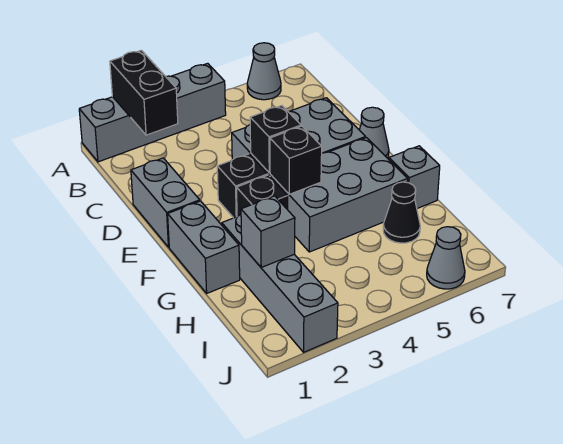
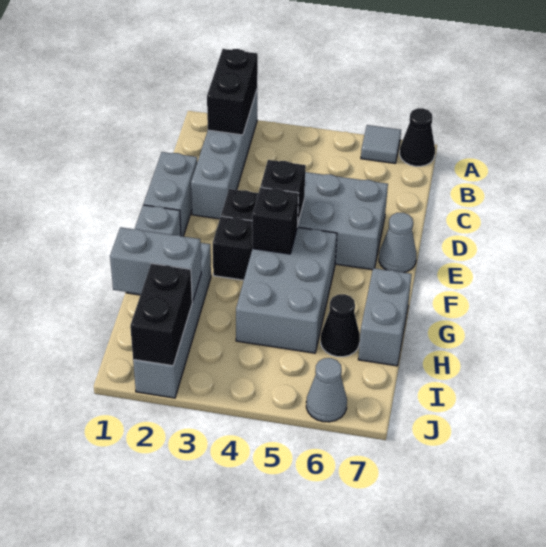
grey brick A1:A4 level 1 -> grey brick A2:D2 level 1
grey cone A6 level 1 -> grey tile A6 level 1
none -> black cone A7 level 1
grey brick F4:G6 level 1 -> grey brick F4:H5 level 1
grey brick G7 level 1 -> grey brick G7:H7 level 1
grey brick H2 level 2 -> grey brick H1:H2 level 2
none -> black brick I2:J2 level 2

